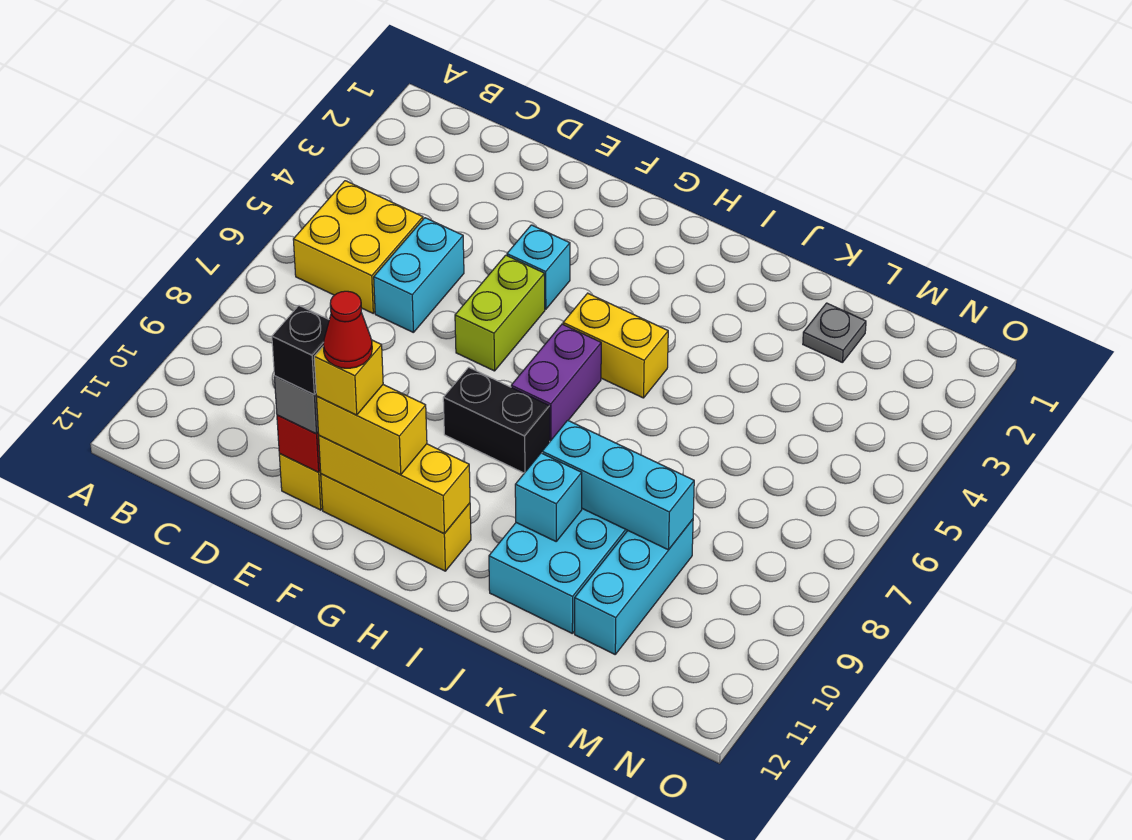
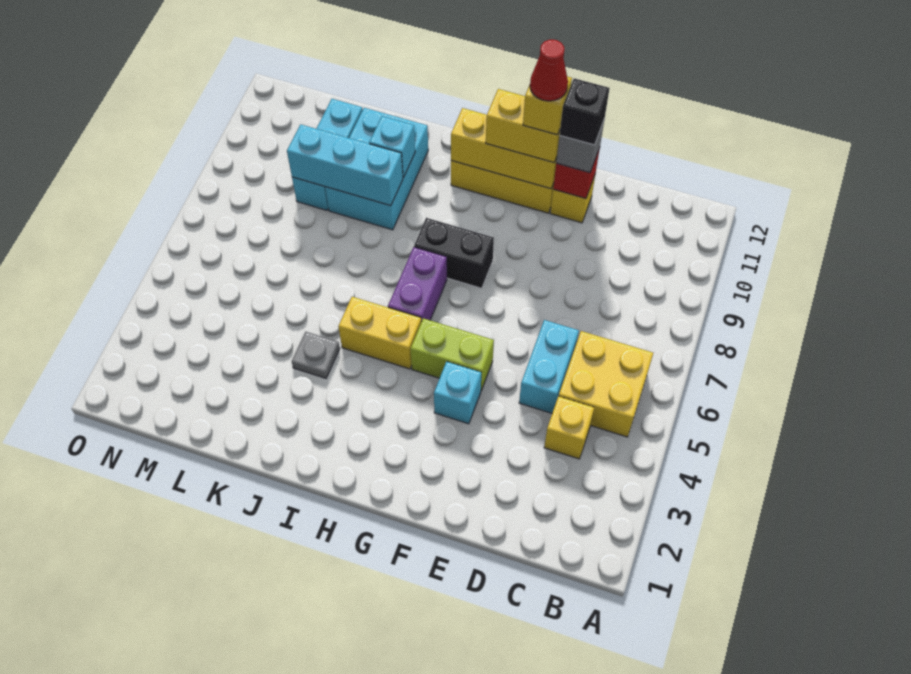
none -> yellow brick C4 level 1
lime brick F5:F6 level 1 -> lime brick F5:G5 level 1
grey plate L2 level 1 -> grey plate J4 level 1

